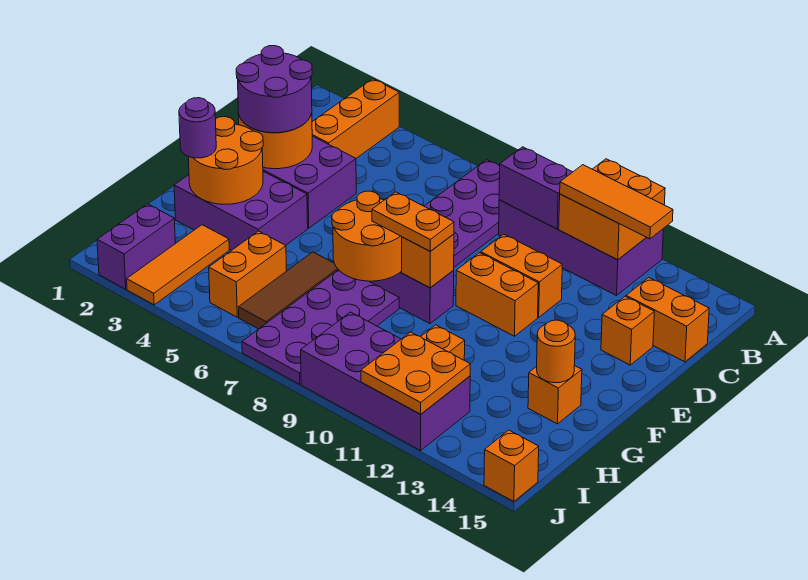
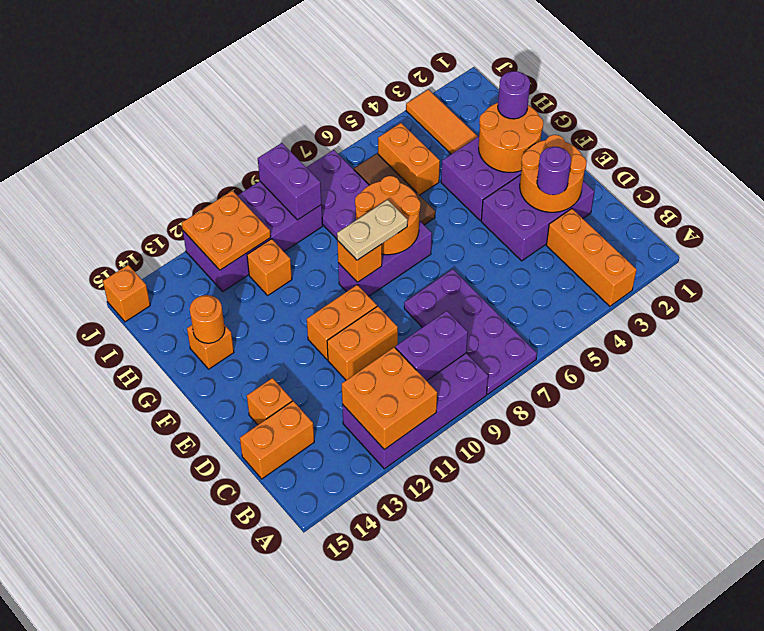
orange tile B11:B13 level 3 -> none
purple round brick D2:E3 level 3 -> purple round brick D3 level 3
orange plate F8:F9 level 3 -> tan plate F8:F9 level 3
purple brick I2:J2 level 1 -> purple brick I9:J9 level 2

